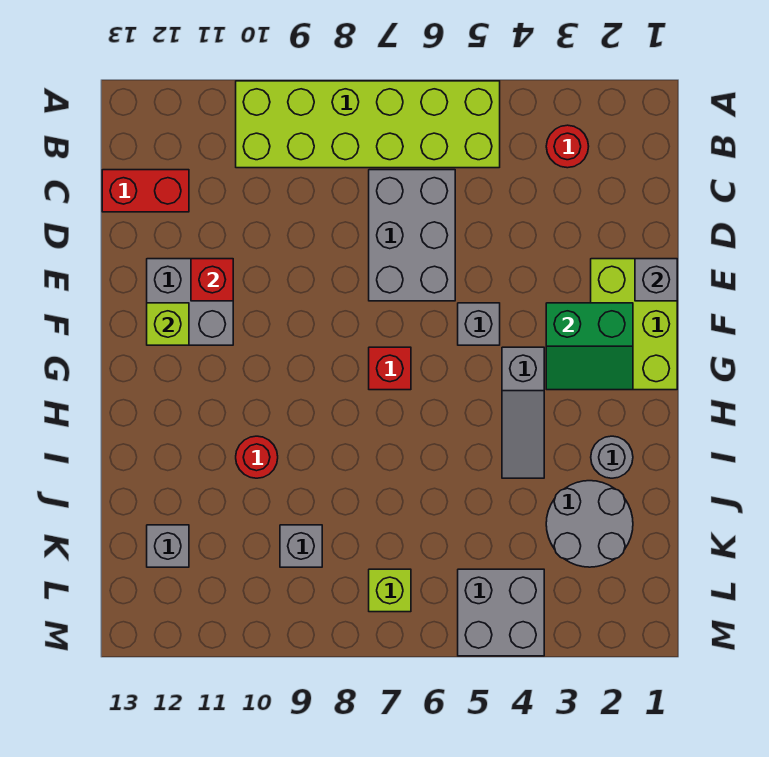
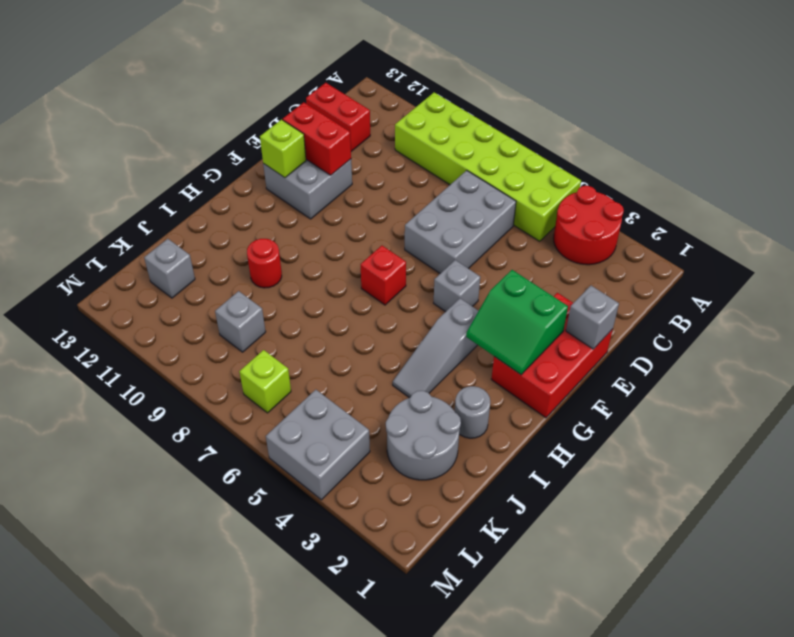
red round brick B3 level 1 -> red round brick A3:B4 level 1
lime brick E1:G2 level 1 -> red brick E1:G2 level 1
red brick E11 level 2 -> red brick E11:E12 level 2

